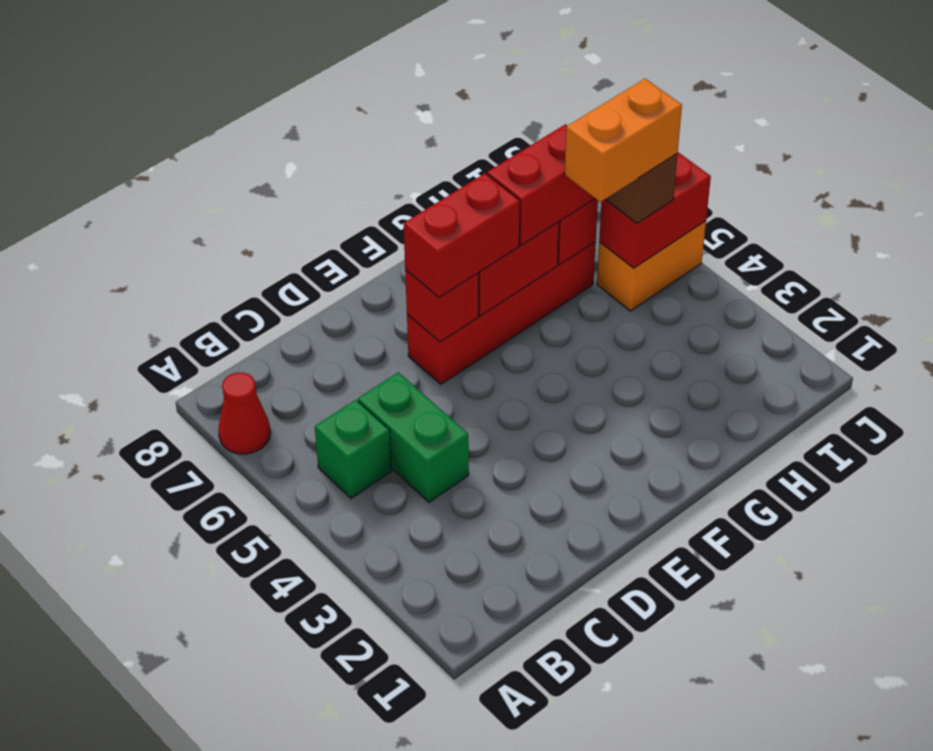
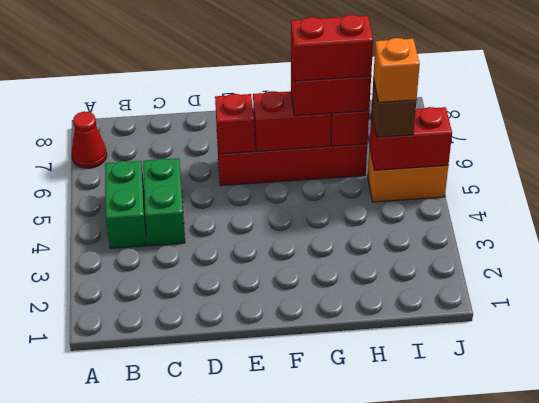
green brick B5 level 1 -> green brick B4:B5 level 1
red brick E6:F6 level 3 -> red brick G6:H6 level 4
orange brick H5:I5 level 4 -> orange brick I5 level 4

